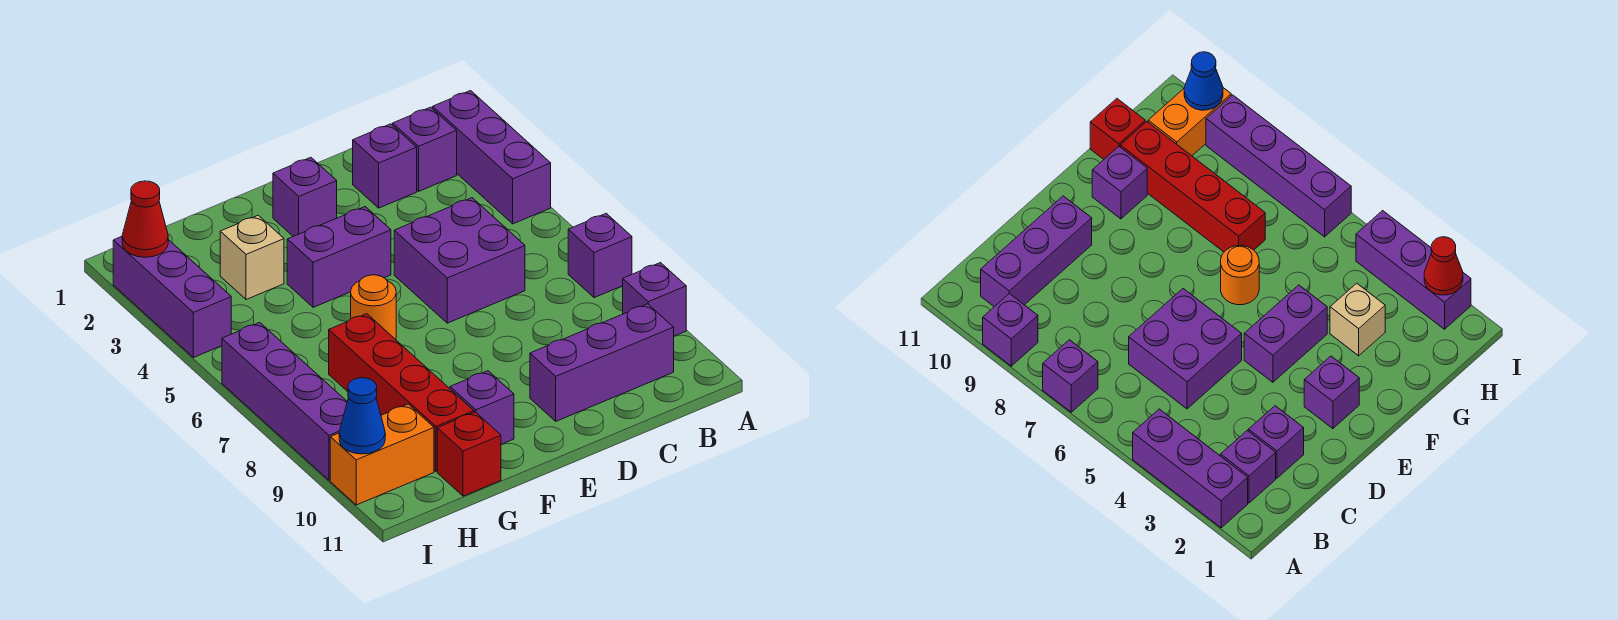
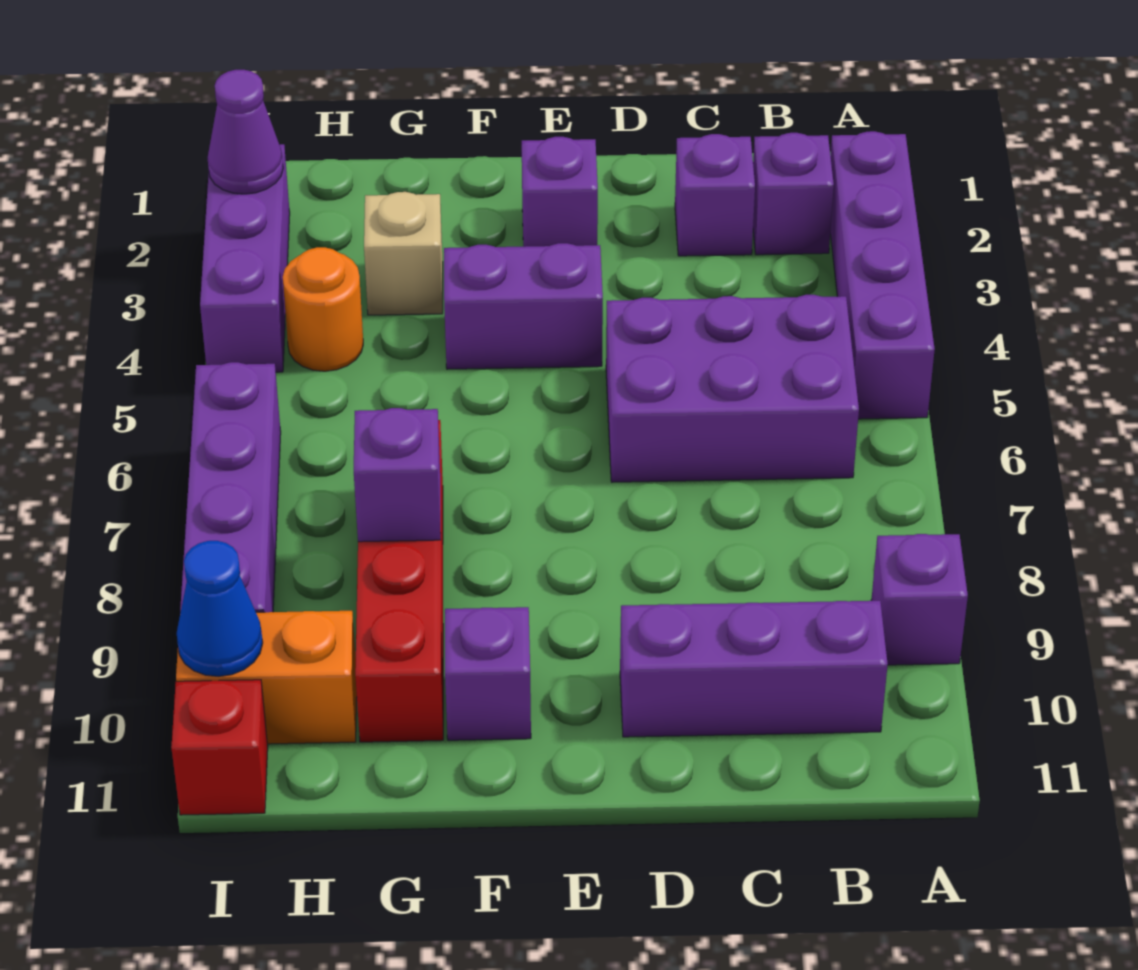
purple brick A2:A4 level 1 -> purple brick A2:A5 level 1
purple brick A7 level 1 -> purple brick G8 level 2
purple brick C5:D6 level 1 -> purple brick B5:D6 level 1
orange round brick F6 level 1 -> orange round brick H4 level 1
red brick G11 level 1 -> red brick I11 level 1
red cone I2 level 2 -> purple cone I2 level 2

